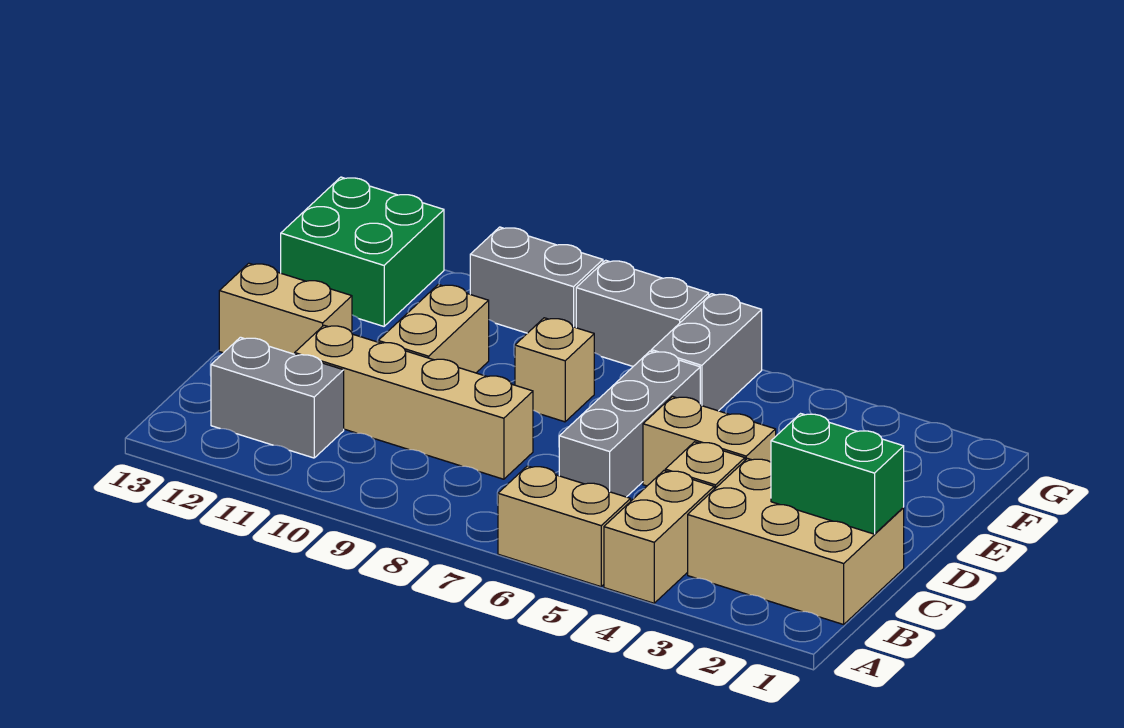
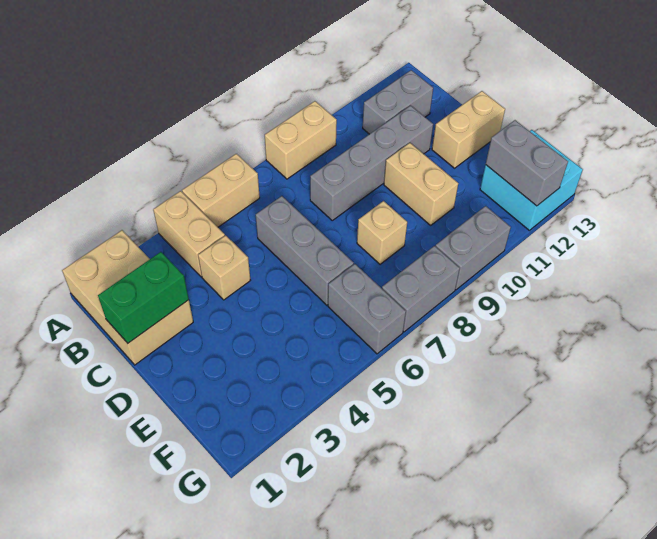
tan brick B1:C3 level 1 -> tan brick A1:C2 level 1
tan brick C8:C11 level 1 -> grey brick C8:C11 level 1
tan brick D4:D5 level 1 -> tan brick A8:A9 level 1
green brick F12:G13 level 1 -> cyan brick F12:G13 level 1
none -> grey brick F12:G12 level 2

